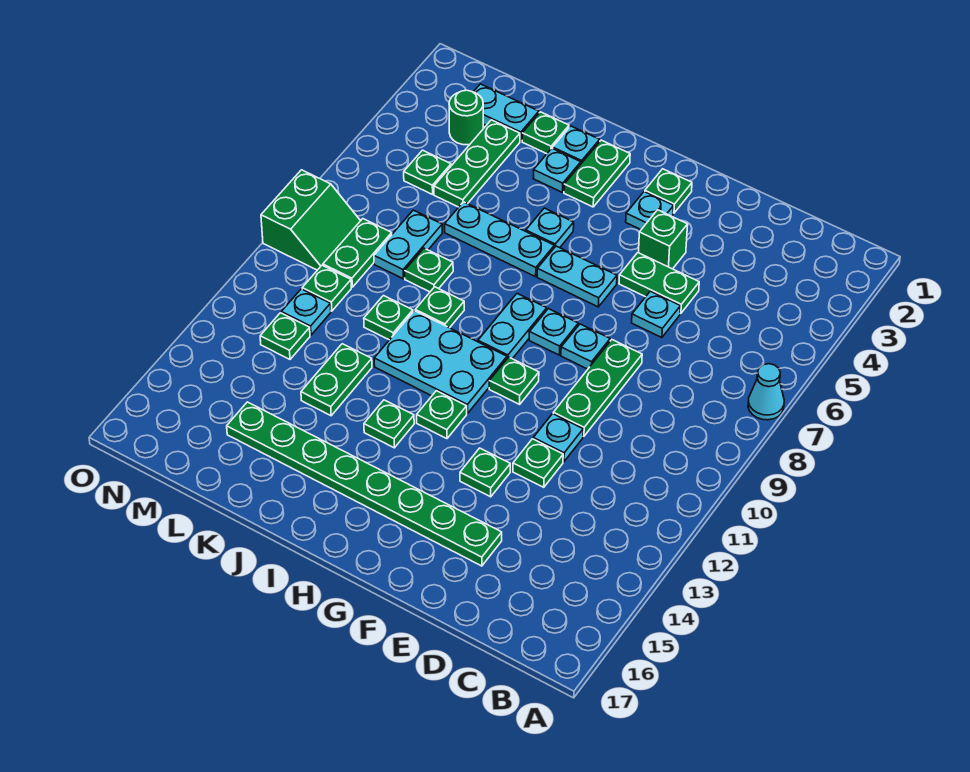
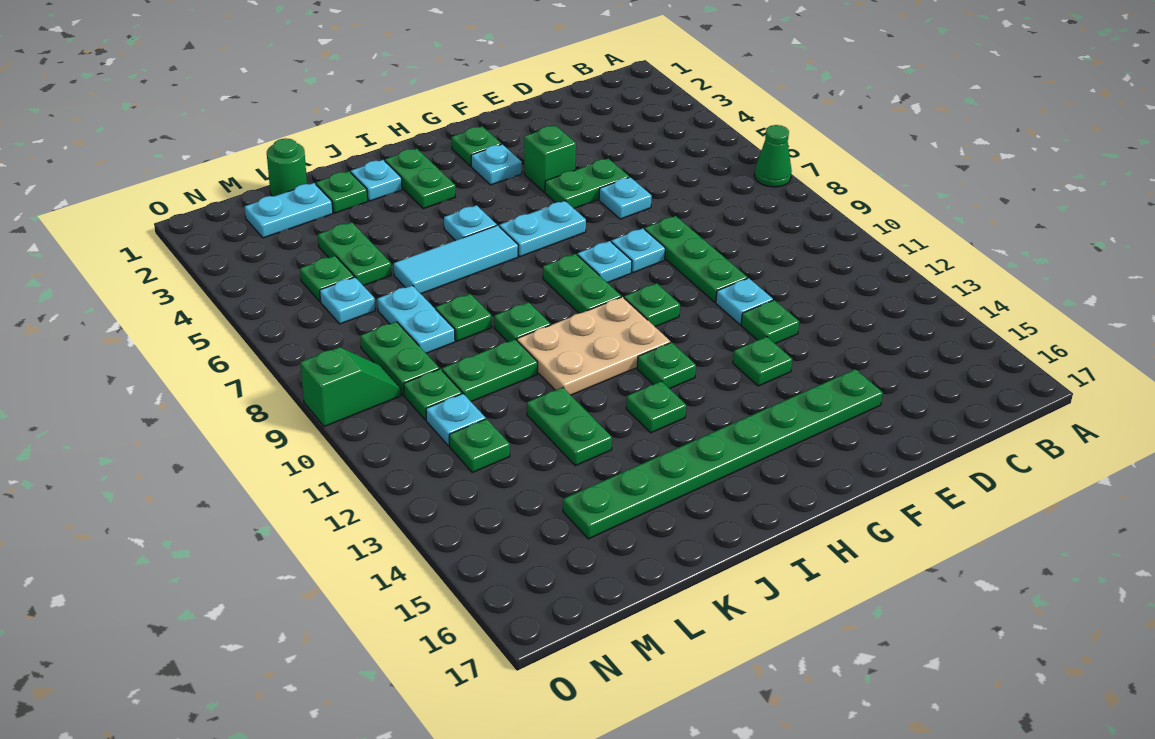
cyan cone A7 level 1 -> green cone A7 level 1
cyan plate H8:H9 level 1 -> green plate H8:H9 level 1
cyan plate H10:J11 level 1 -> tan plate H10:J11 level 1
cyan plate I6:K6 level 1 -> cyan tile I6:K6 level 1
cyan plate J3 level 1 -> cyan plate M6 level 1
green plate K10 level 1 -> green plate K10:L10 level 1
green plate L3:L5 level 1 -> green plate L4:L5 level 1
green round brick M3 level 1 -> green round brick L1 level 1
green slope N8:O9 level 1 top O -> green slope N9:O9 level 1 top O

